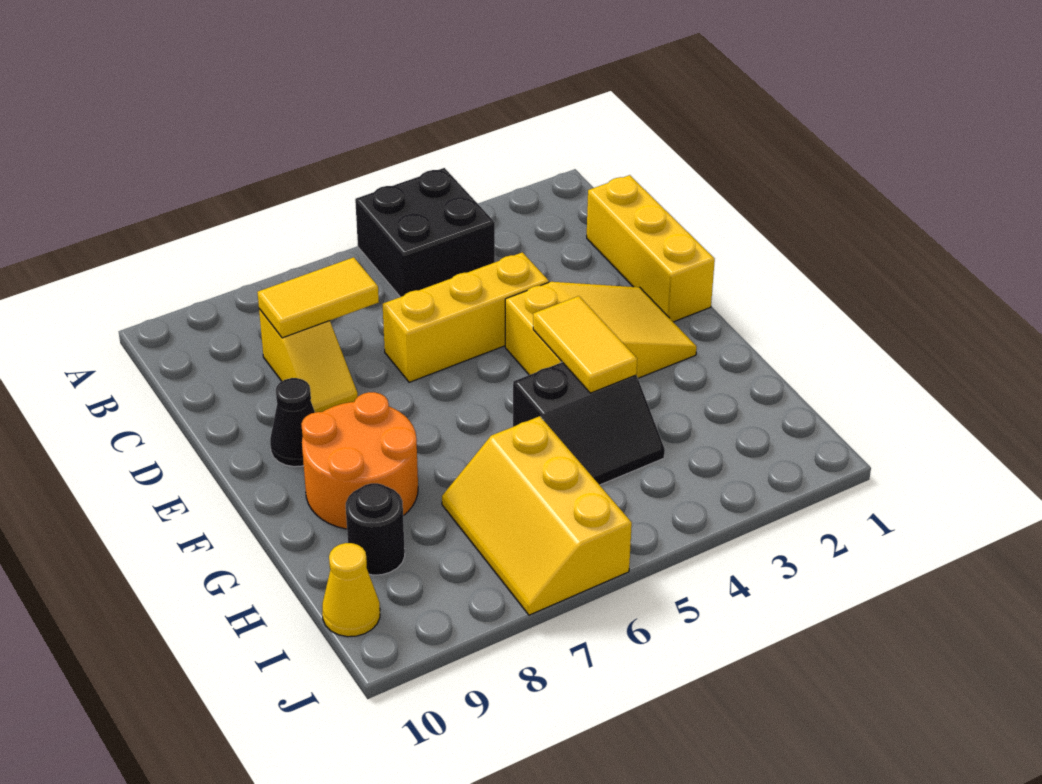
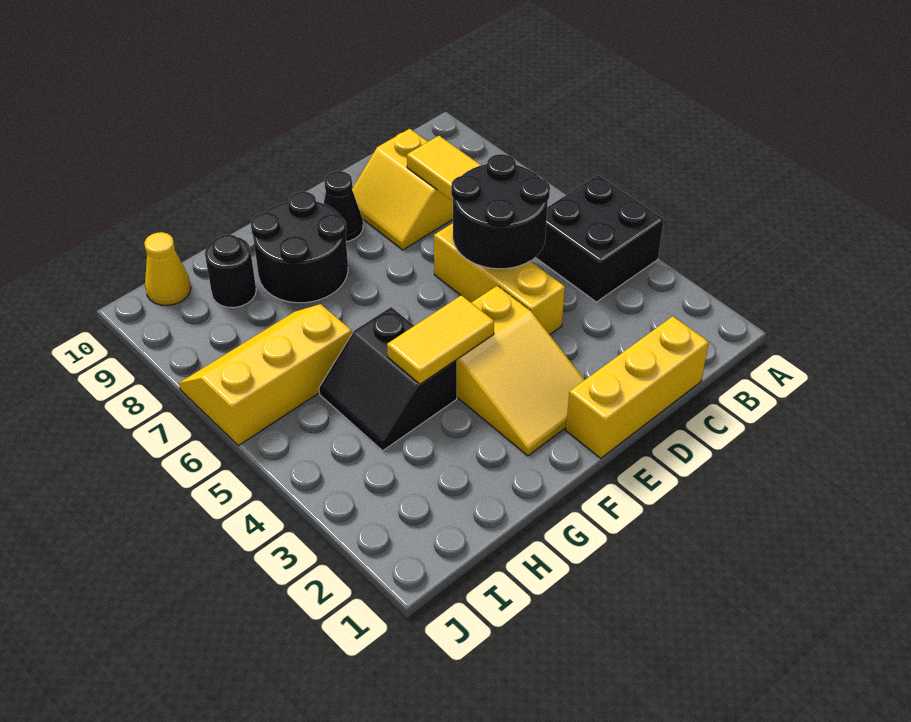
none -> black round brick C5:D6 level 2
yellow slope C8:D8 level 1 top C -> yellow slope C8:D9 level 1 top C
orange round brick F8:G9 level 1 -> black round brick F8:G9 level 1

